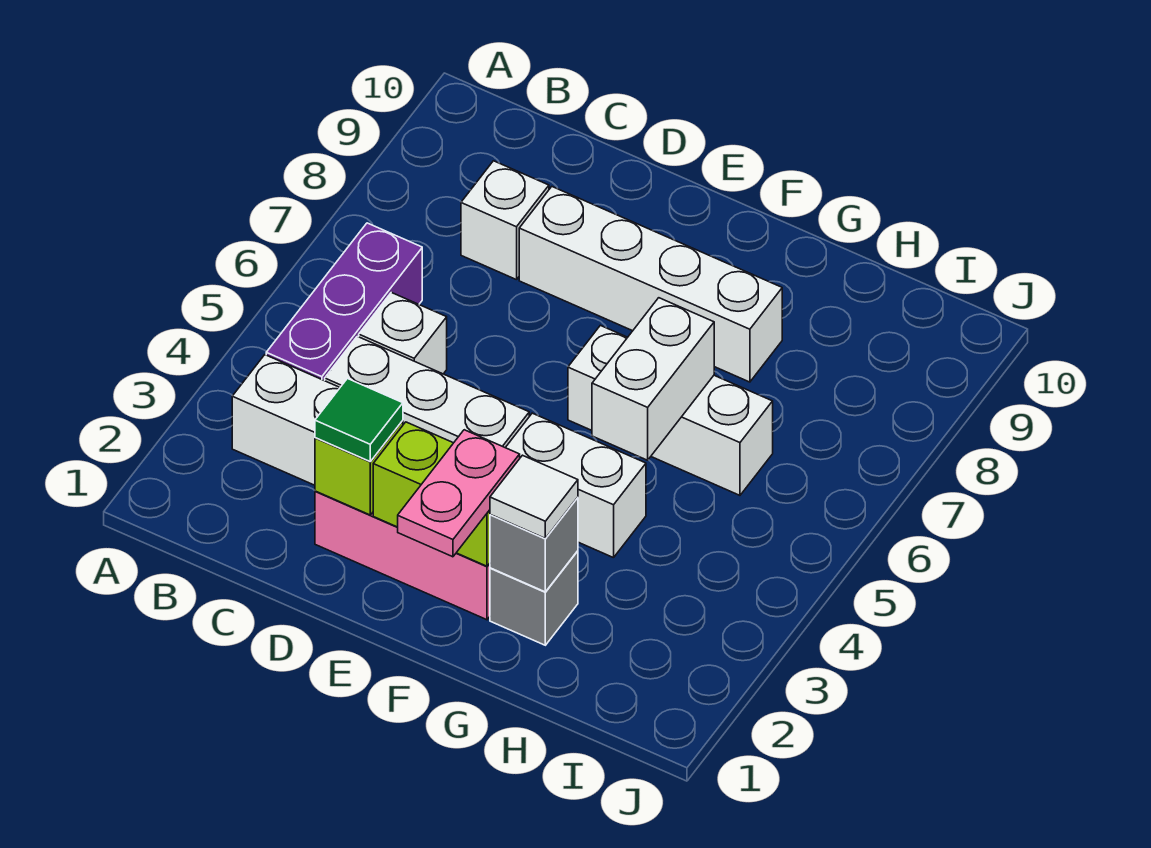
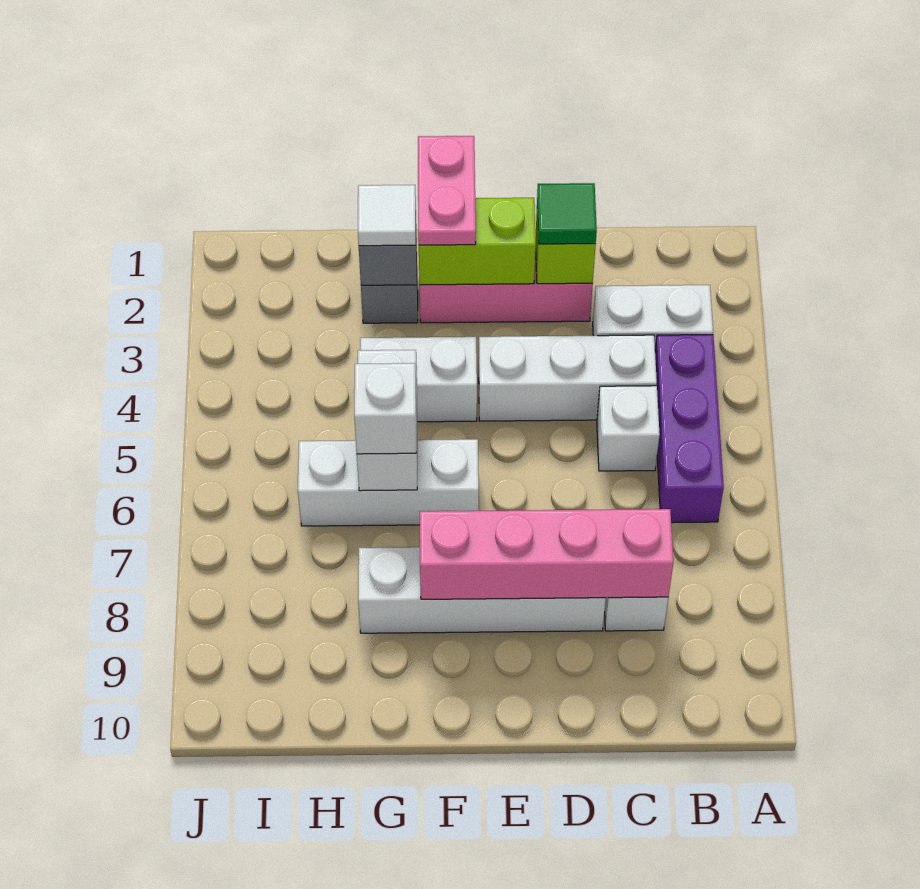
none -> pink brick C8:F8 level 2
none -> white brick G6 level 3

